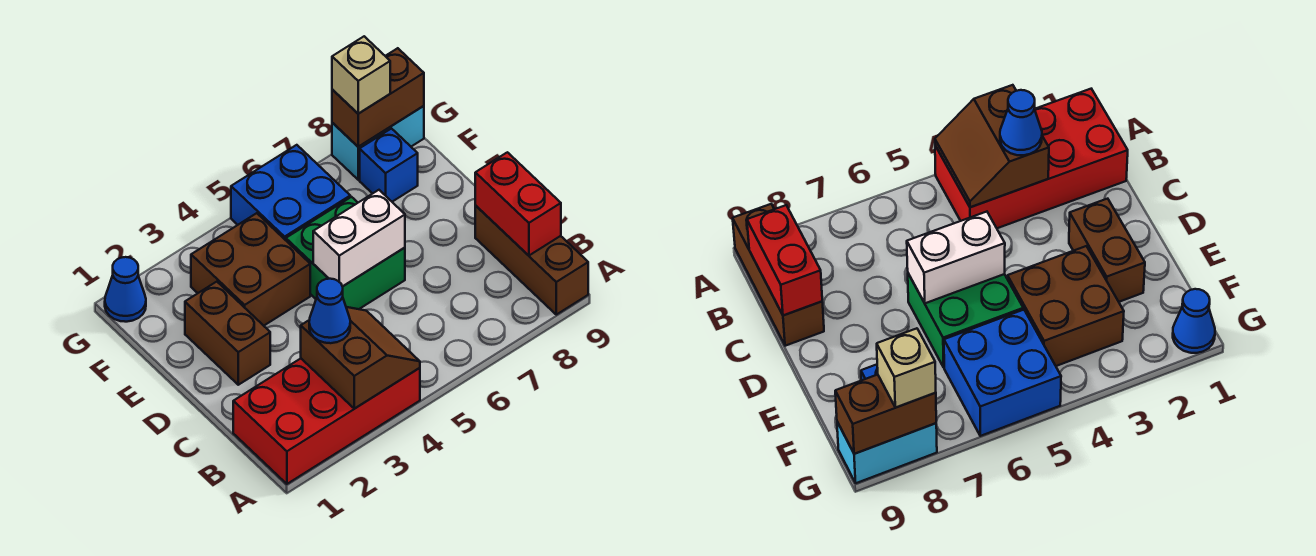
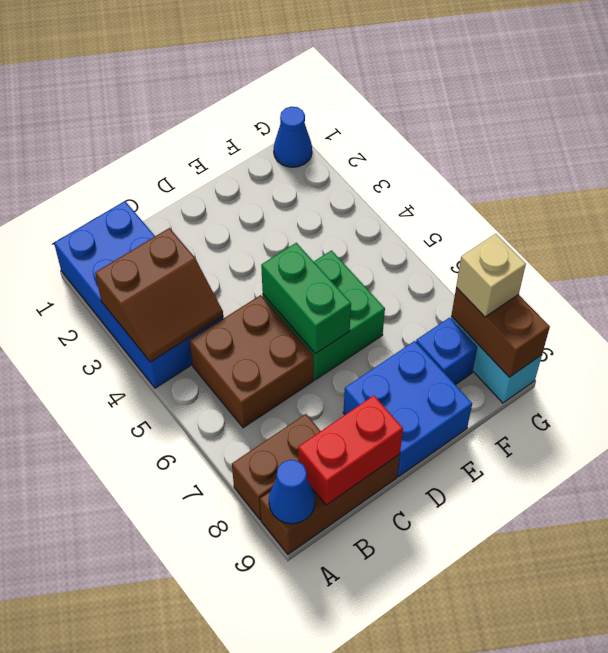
red brick A1:B4 level 1 -> blue brick A1:B4 level 1
blue cone B3 level 3 -> blue cone A9 level 2
brown brick D2:E2 level 1 -> brown brick A8:B8 level 1
white brick D5:D6 level 2 -> green brick D5:D6 level 2
brown brick E3:F4 level 1 -> brown brick B5:C6 level 1
blue brick F5:G6 level 1 -> blue brick D8:E9 level 1

